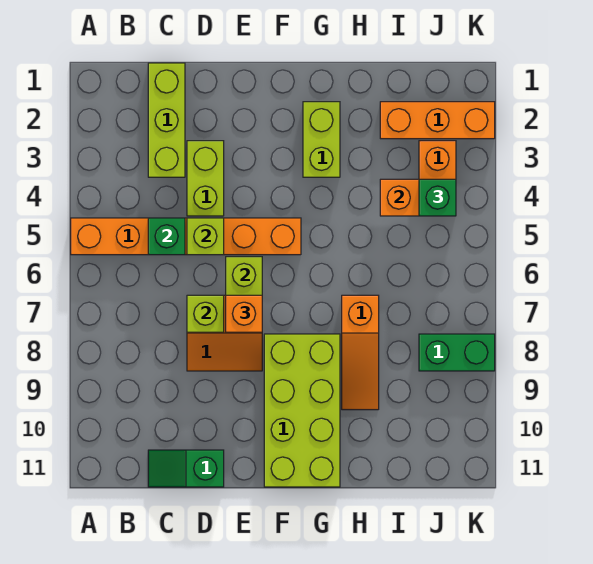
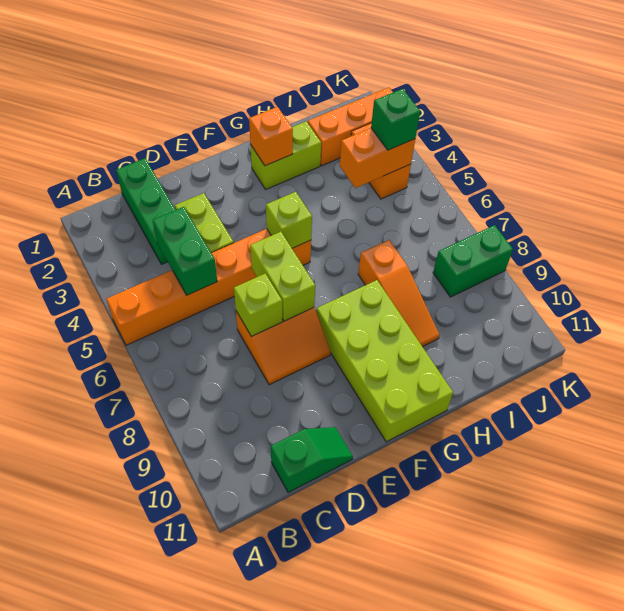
lime brick C1:C3 level 1 -> green brick C1:C3 level 1
green brick C5 level 2 -> green brick C4:C5 level 2
green slope C11:D11 level 1 top D -> green slope C11:D11 level 1 top C
lime brick D5 level 2 -> lime brick F5 level 2
orange brick E7 level 3 -> orange brick G2 level 2
lime brick G2:G3 level 1 -> lime brick G2:H2 level 1

